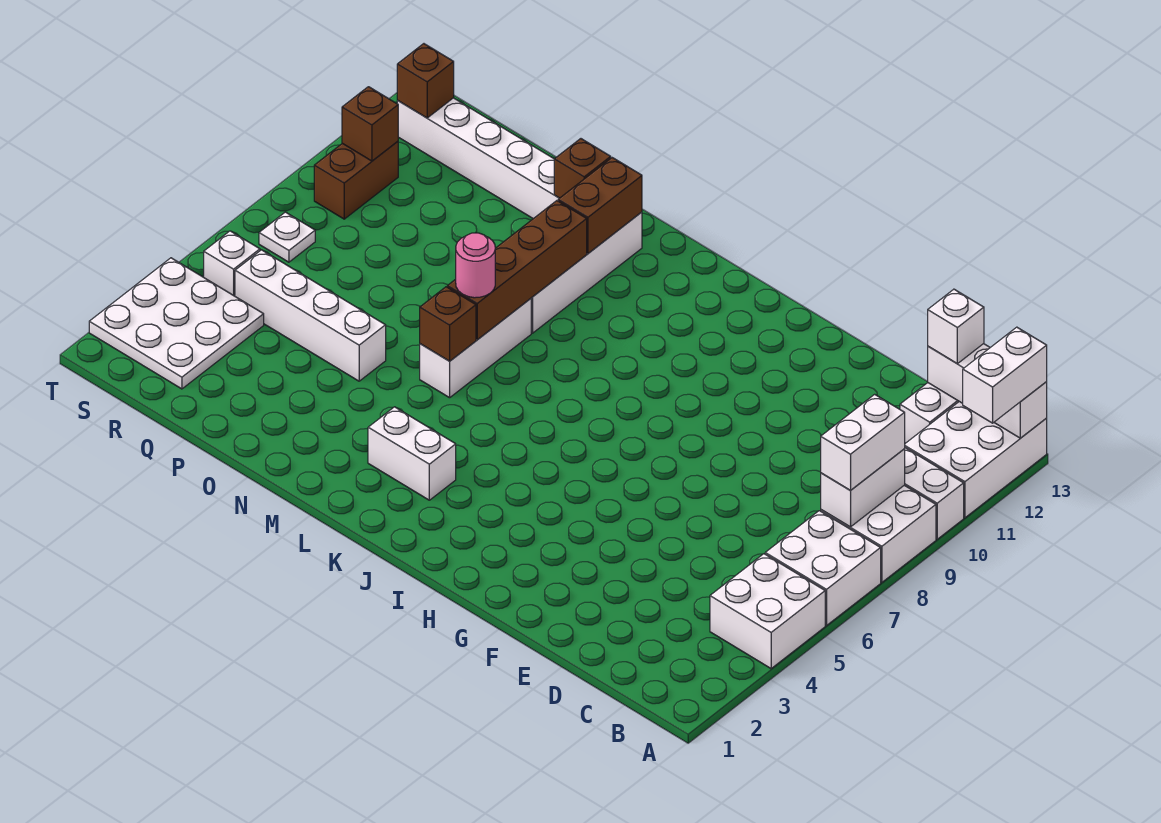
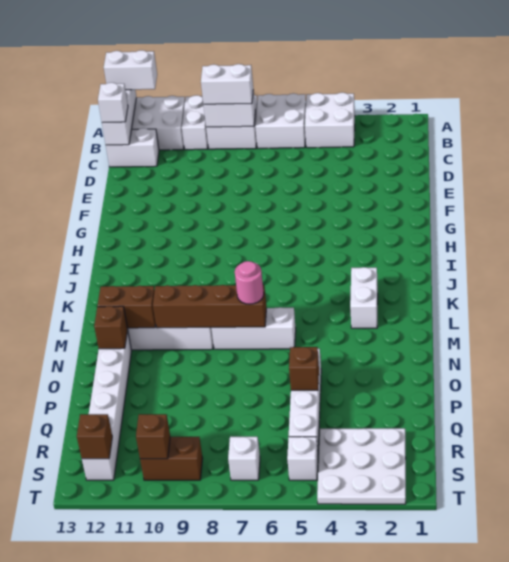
brown brick M6 level 2 -> brown brick P5 level 2
white plate S7 level 1 -> white brick S7 level 1

